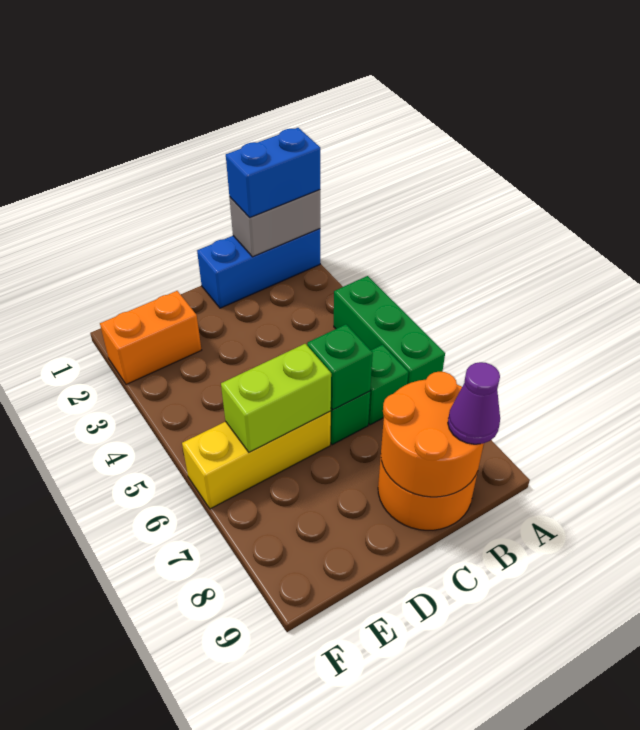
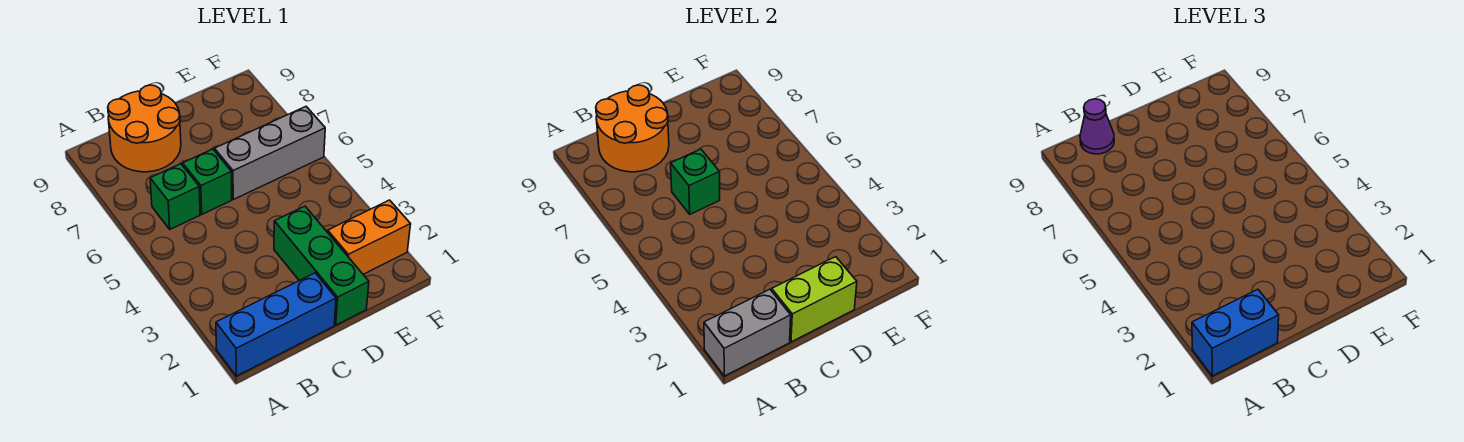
green brick A4:A6 level 1 -> green brick D1:D3 level 1
yellow brick D6:F6 level 1 -> grey brick D6:F6 level 1
lime brick D6:E6 level 2 -> lime brick C1:D1 level 2

